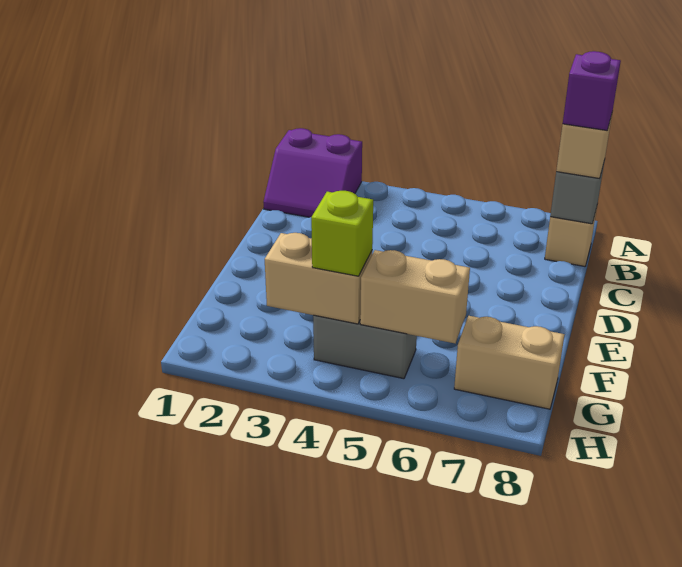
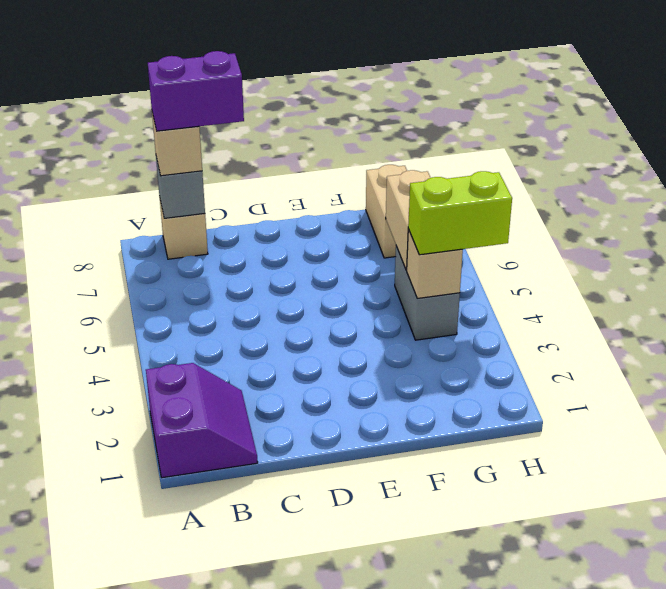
purple brick B8 level 4 -> purple brick B8:C8 level 4
tan brick G3:G4 level 2 -> tan brick G4 level 2
lime brick G4 level 3 -> lime brick G4:H4 level 3

